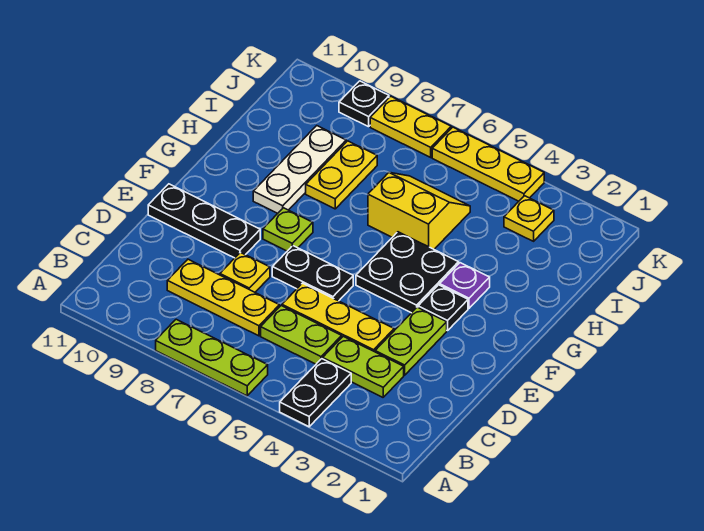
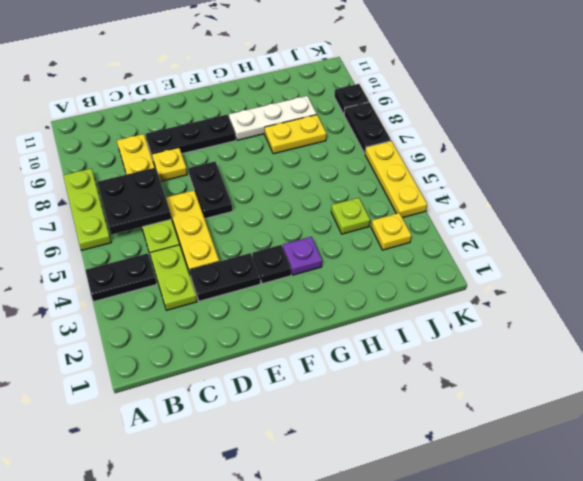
lime plate D3:E3 level 1 -> black plate D3:E3 level 1
black plate E9:E11 level 1 -> black plate D9:F9 level 1
black plate F4:G5 level 1 -> black plate B6:C7 level 2
lime plate F8 level 1 -> lime plate I4 level 1
yellow slope H5:I6 level 1 top H -> none
yellow plate K7:K8 level 1 -> black plate K7:K8 level 1

